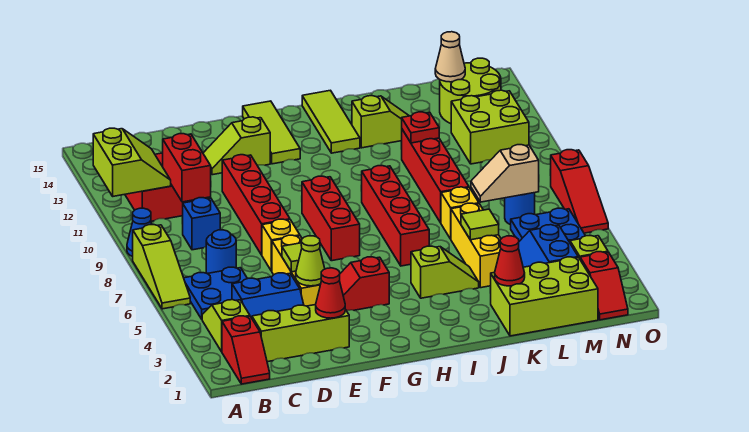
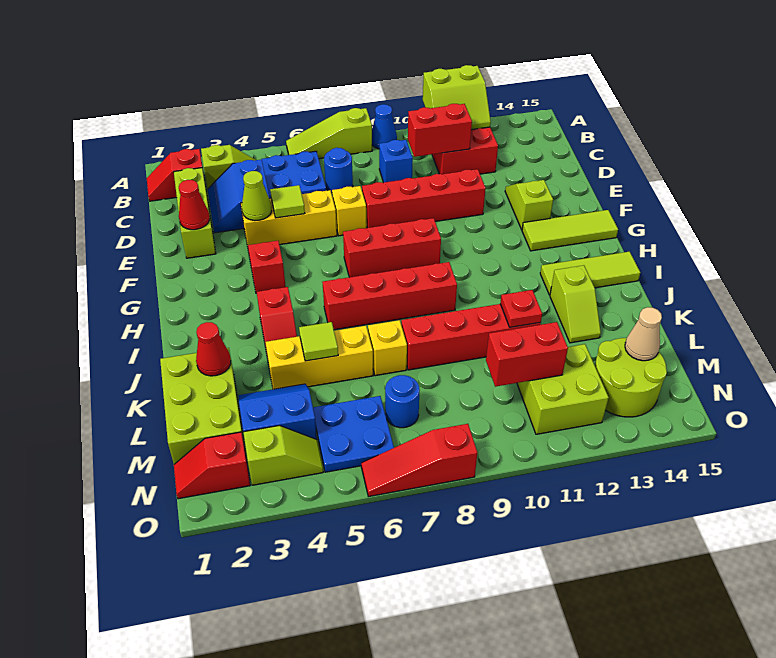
lime slope I4:J4 level 1 top I -> red slope I4:J4 level 1 top I
tan slope L7:M7 level 2 top M -> none
none -> red brick M10:M11 level 2

